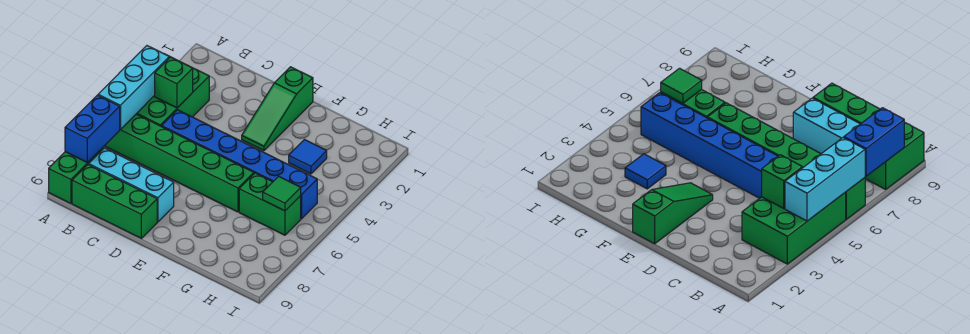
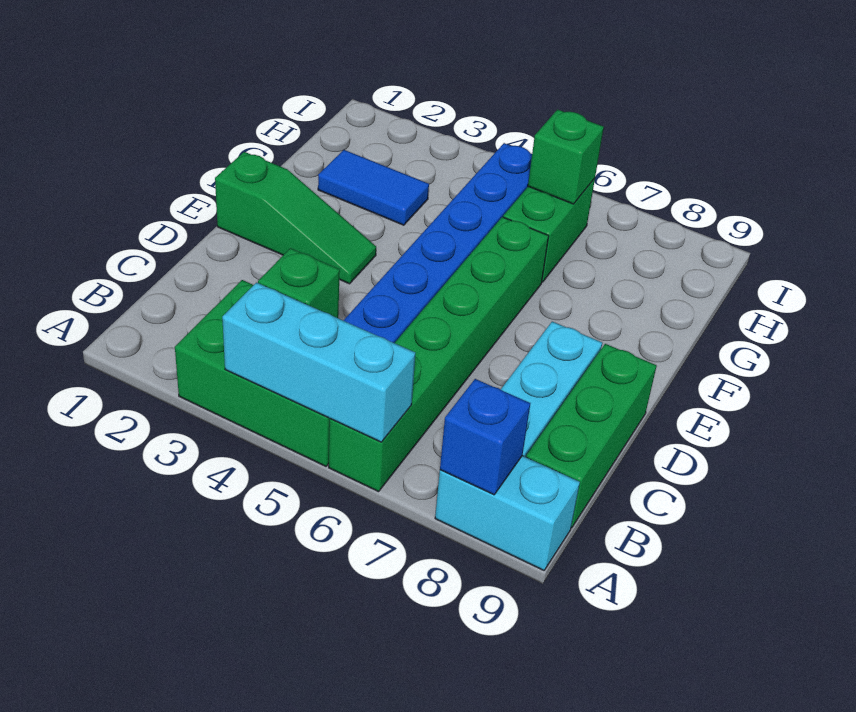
blue brick A7:A8 level 2 -> blue brick A8 level 2
green brick A8:A9 level 1 -> cyan brick A8:A9 level 1
blue tile G3 level 1 -> blue tile G2:G3 level 1
green tile H6 level 2 -> green brick H6 level 2

